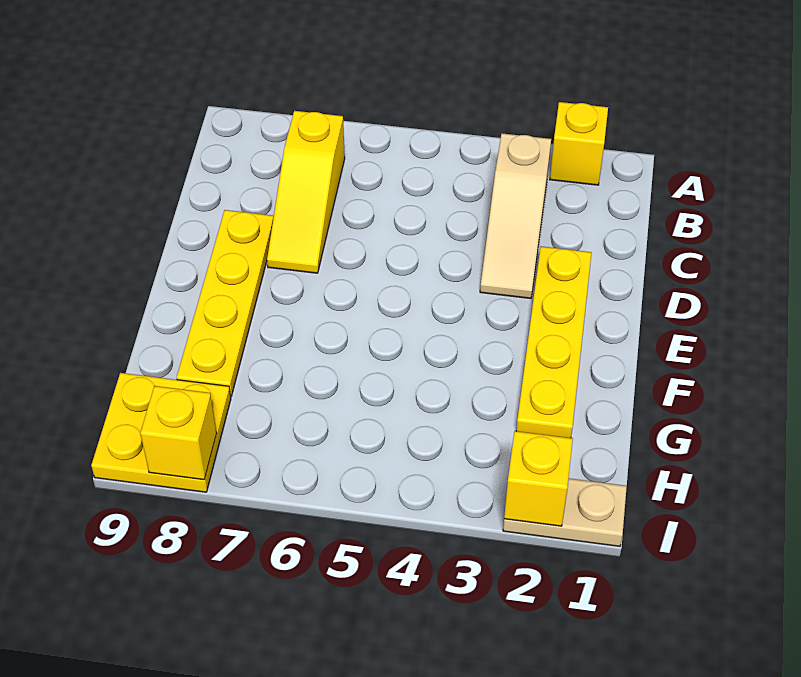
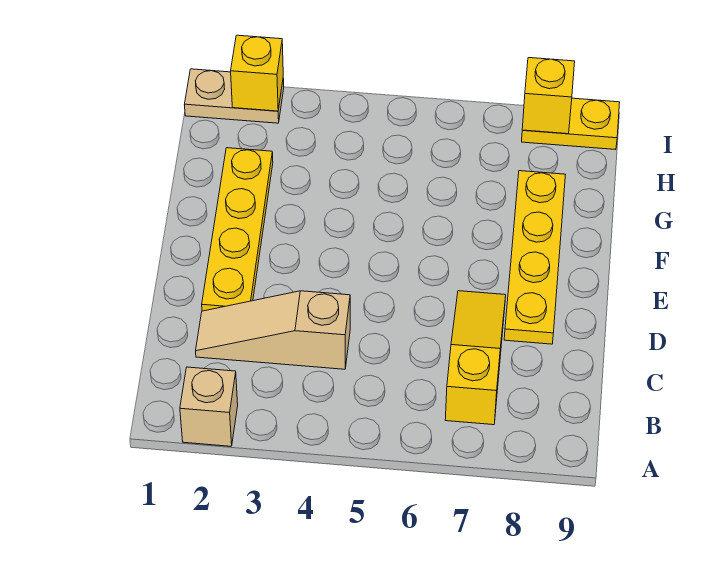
yellow brick A2 level 1 -> tan brick A2 level 1
tan slope B3:D3 level 1 top B -> tan slope C2:C4 level 1 top 4
yellow plate H8:I9 level 1 -> yellow plate I8:I9 level 1

